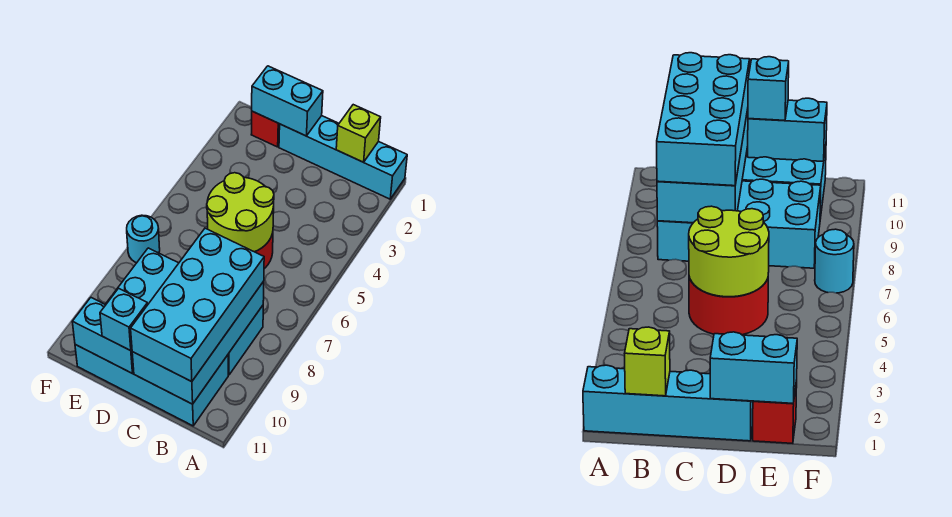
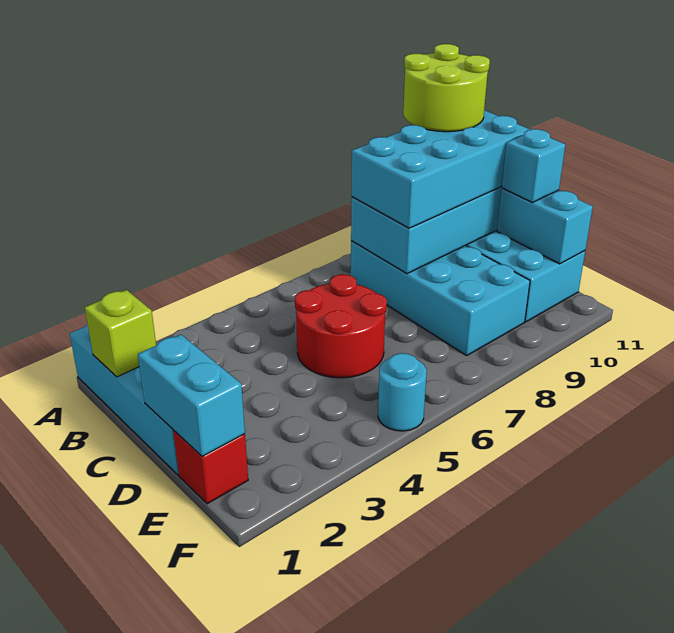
lime round brick C5:D6 level 2 -> lime round brick A10:B11 level 4
cyan round brick F7 level 1 -> cyan round brick F5 level 1

